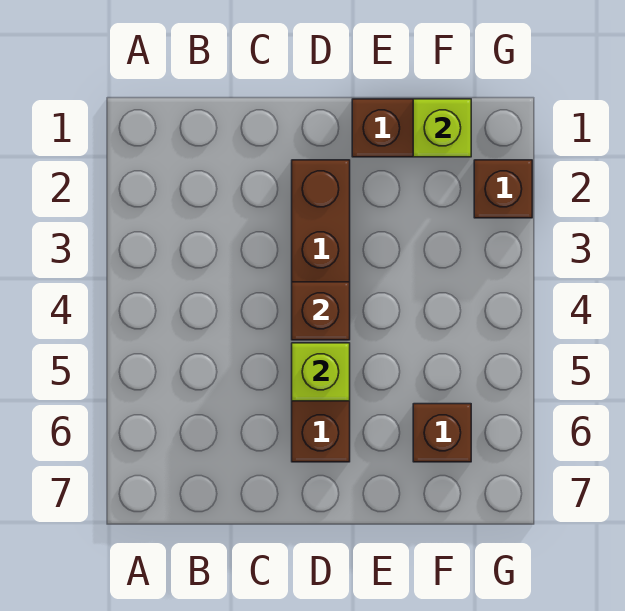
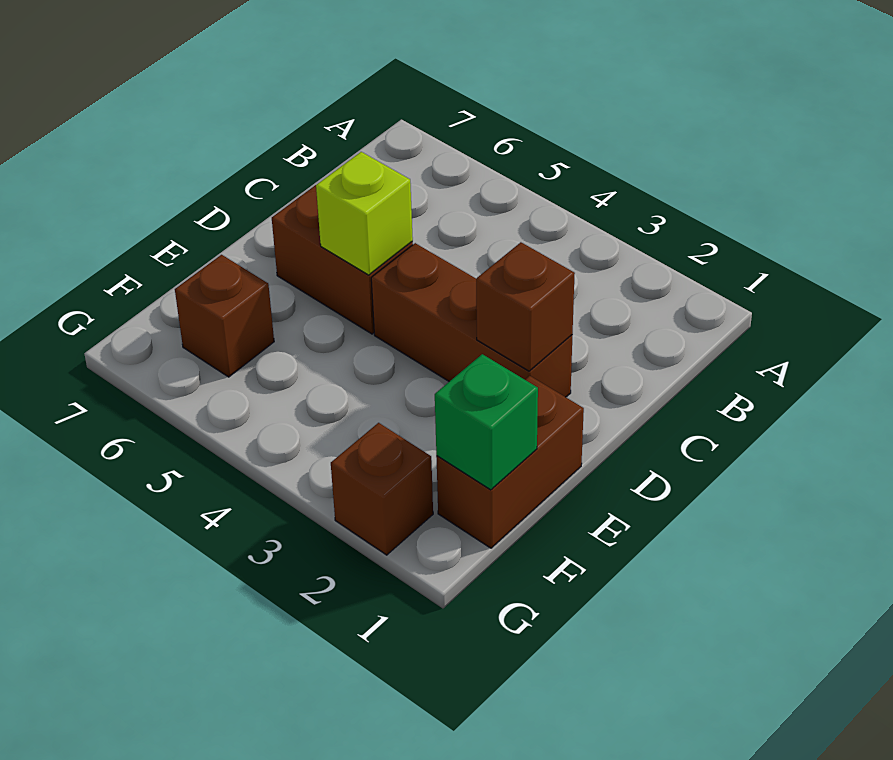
brown brick D4 level 2 -> brown brick D2 level 2
lime brick F1 level 2 -> green brick F1 level 2

